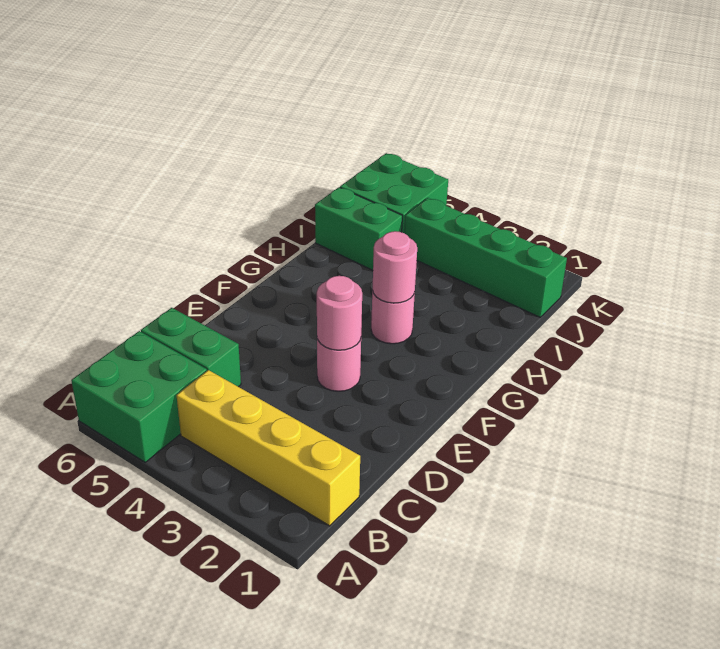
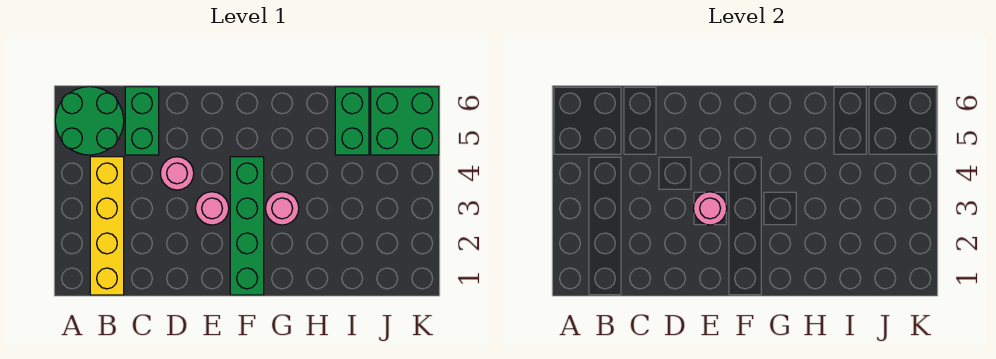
green brick A5:B6 level 1 -> green round brick A5:B6 level 1
pink round brick G3 level 2 -> pink round brick D4 level 1
green brick J1:J4 level 1 -> green brick F1:F4 level 1

